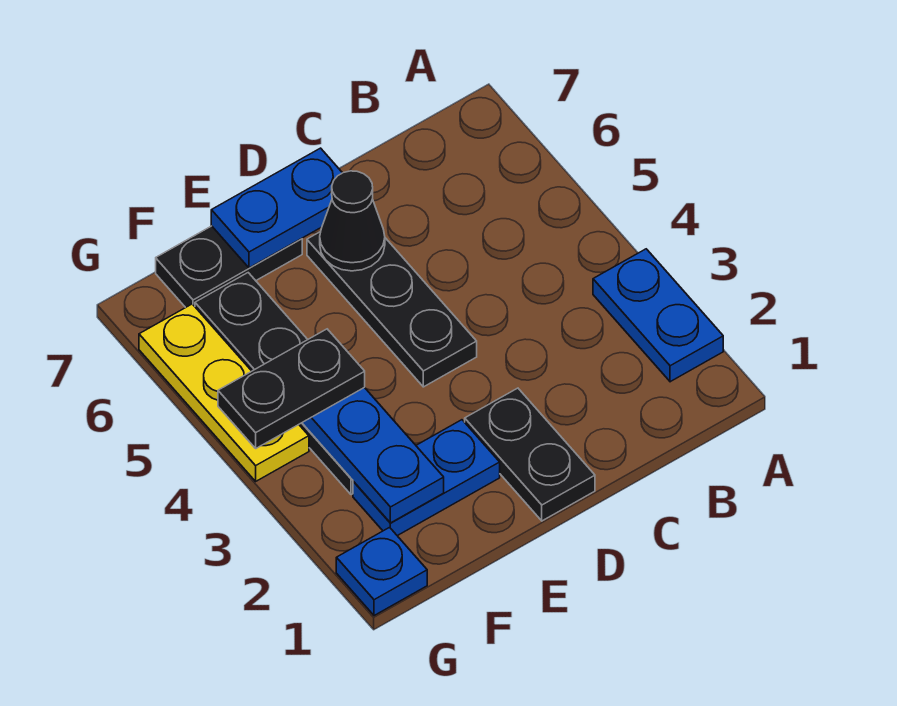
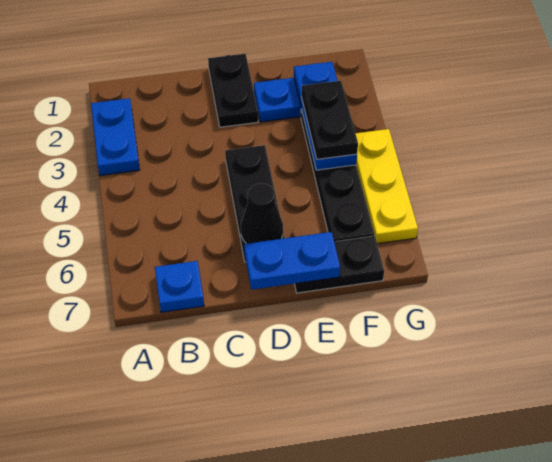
black plate F4:G4 level 3 -> black plate F3:F4 level 3
blue plate G1 level 1 -> blue plate B7 level 1

